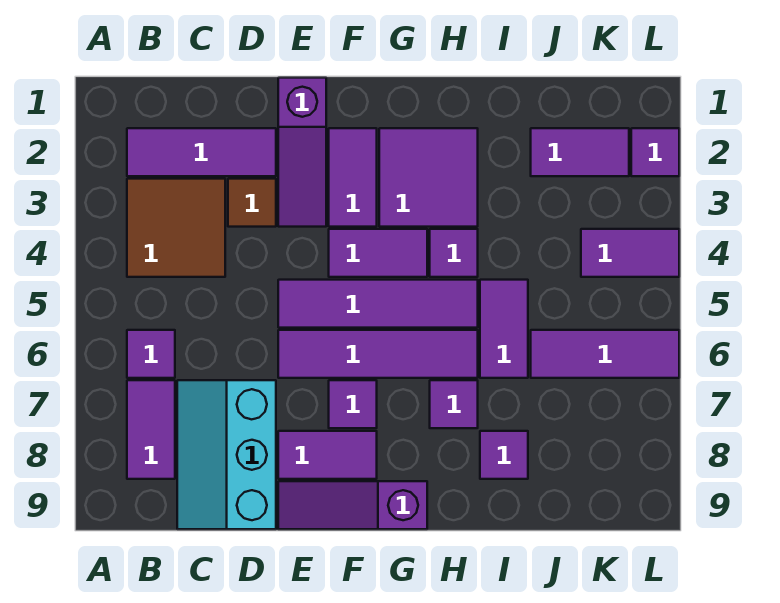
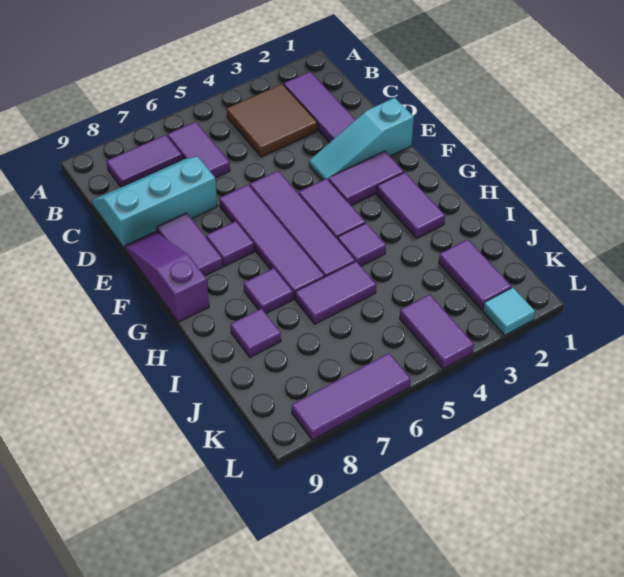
purple tile B6 level 1 -> purple tile B6:C6 level 1
brown tile D3 level 1 -> none
purple slope E1:E3 level 1 top 1 -> cyan slope E1:E3 level 1 top 1
purple tile G2:H3 level 1 -> purple tile G2:H2 level 1
purple tile J6:L6 level 1 -> purple tile L6:L8 level 1
purple tile L2 level 1 -> cyan tile L2 level 1

